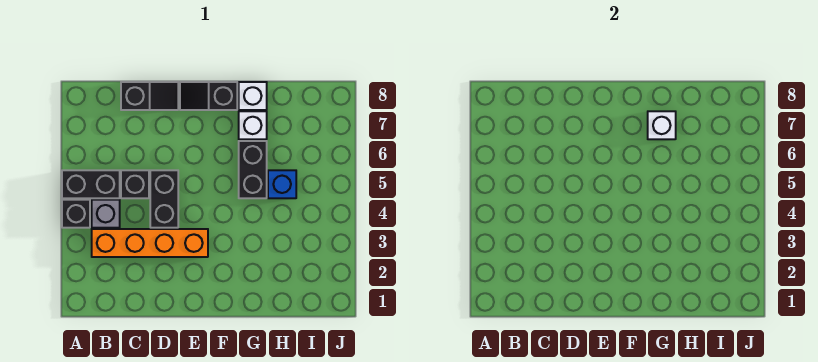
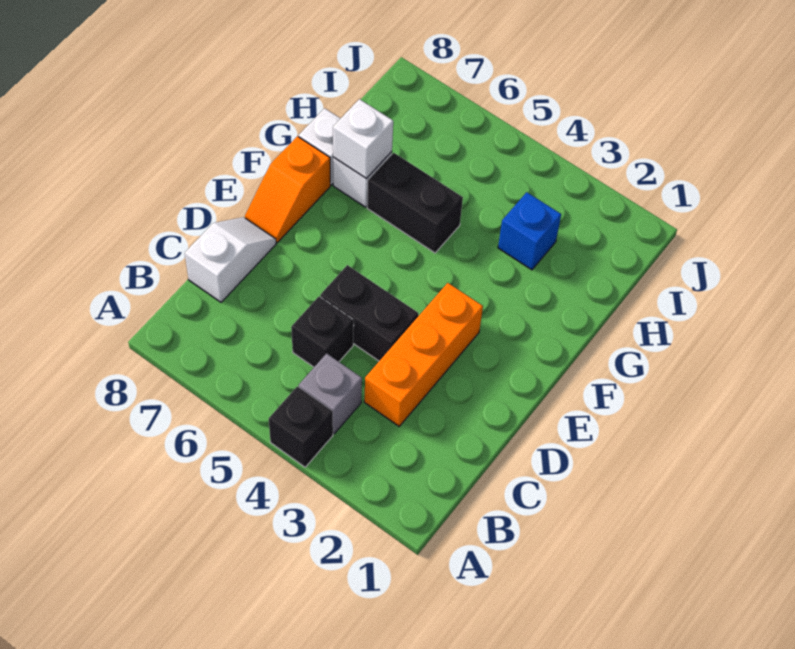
black brick A5:B5 level 1 -> none
orange brick B3:E3 level 1 -> orange brick C3:E3 level 1
black slope C8:D8 level 1 top C -> white slope C8:D8 level 1 top C
black slope E8:F8 level 1 top F -> orange slope E8:F8 level 1 top F
blue brick H5 level 1 -> blue brick H3 level 1

